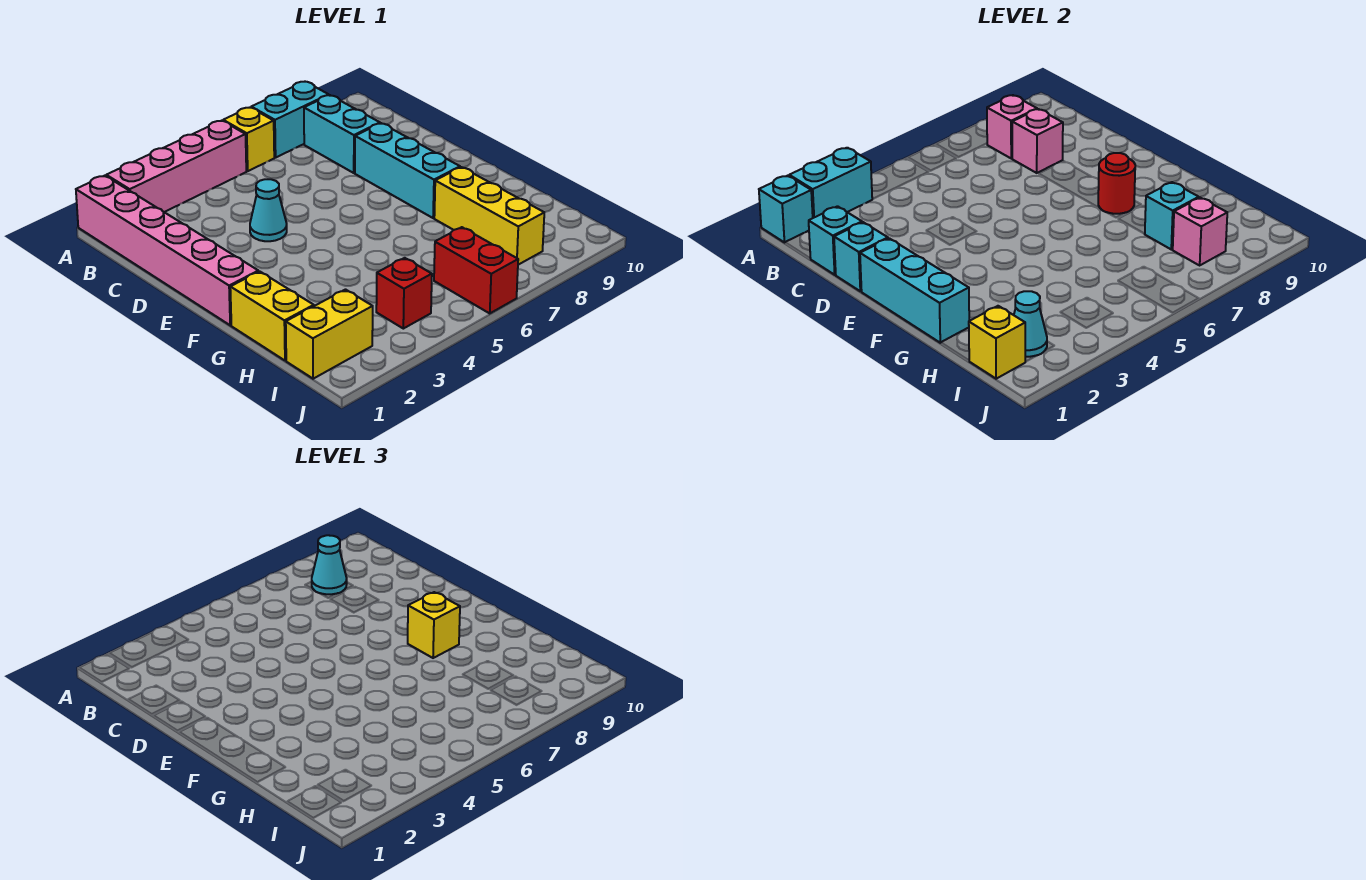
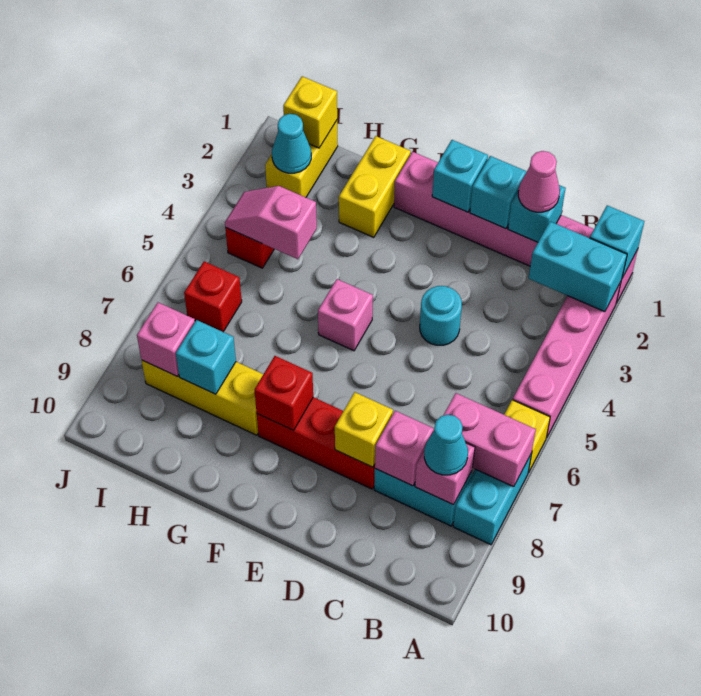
cyan brick A2:A3 level 2 -> cyan brick A2:B2 level 2
none -> pink brick A7:B7 level 2
none -> pink cone C1 level 3
cyan cone D4 level 1 -> cyan round brick D4 level 1
cyan brick D8:F8 level 1 -> red brick D8:F8 level 1
cyan brick E1:G1 level 2 -> cyan brick E1 level 2
none -> pink brick F5 level 1
red round brick F8 level 2 -> red brick F8 level 2
yellow brick F8 level 3 -> yellow brick D8 level 2
yellow brick G1:H1 level 1 -> yellow brick G1:G2 level 1
none -> pink slope H4:I4 level 2 top H
red brick I6:J6 level 1 -> red brick I6 level 1

